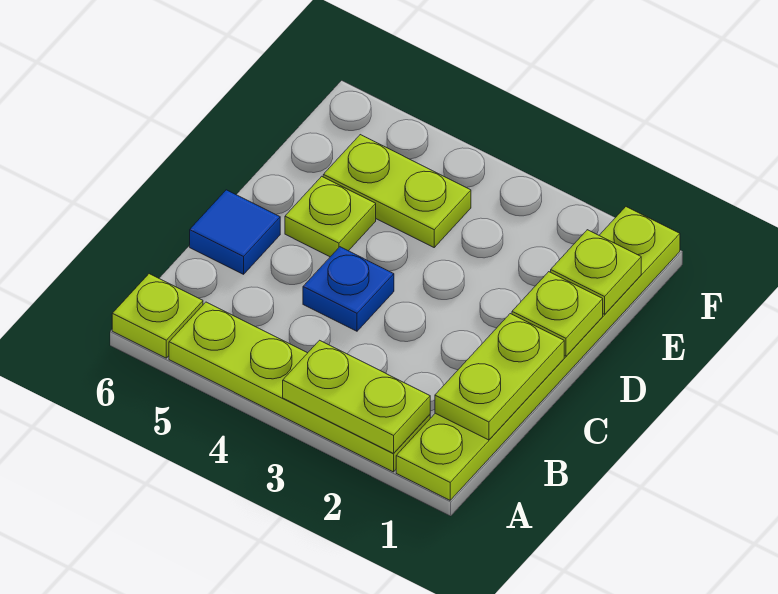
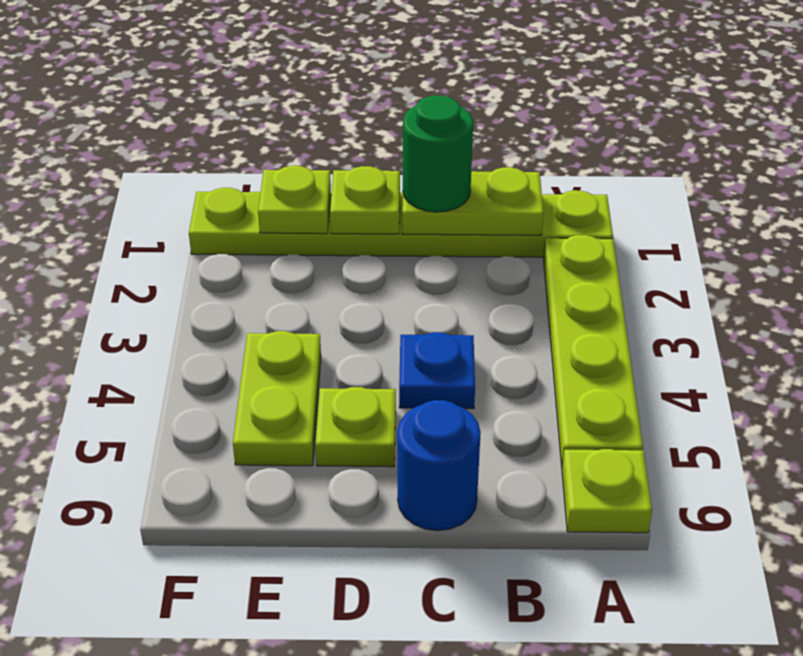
lime plate A2:A3 level 2 -> none
none -> green round brick C1 level 3
blue tile C6 level 1 -> blue round brick C6 level 1

